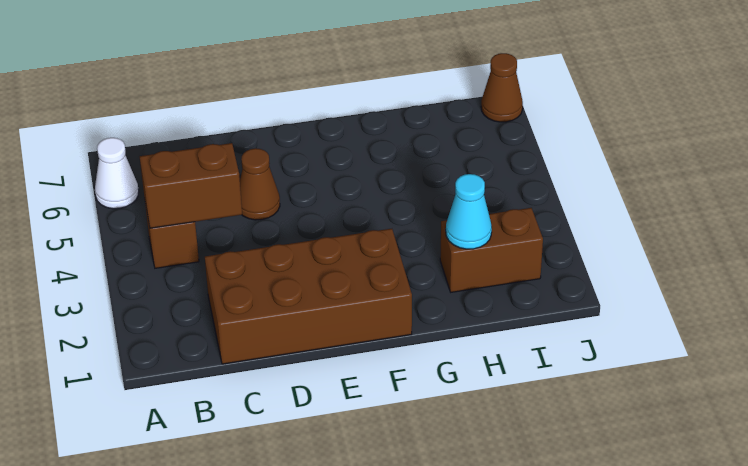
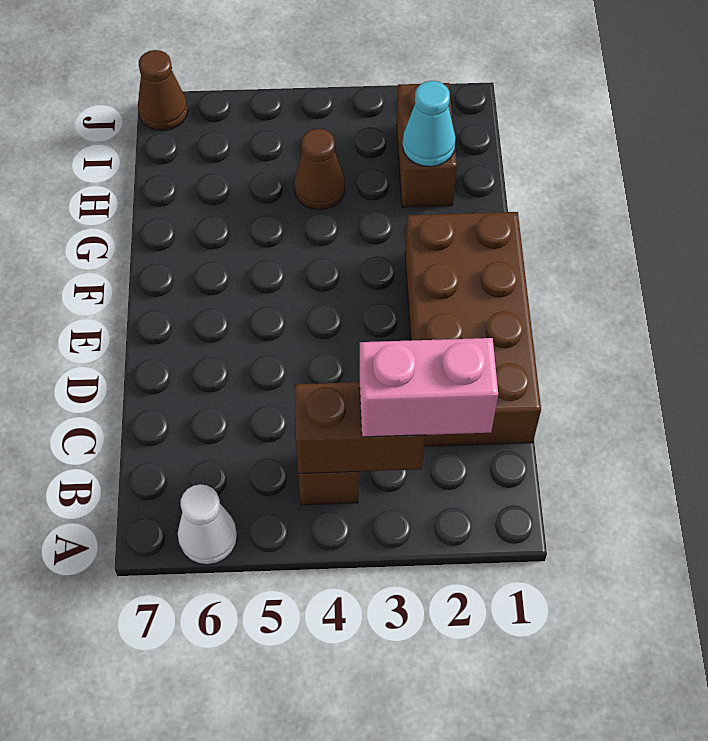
none -> pink brick B2:B3 level 3
brown brick B4:C4 level 2 -> brown brick B3:B4 level 2
brown cone D5 level 1 -> brown cone H4 level 1

